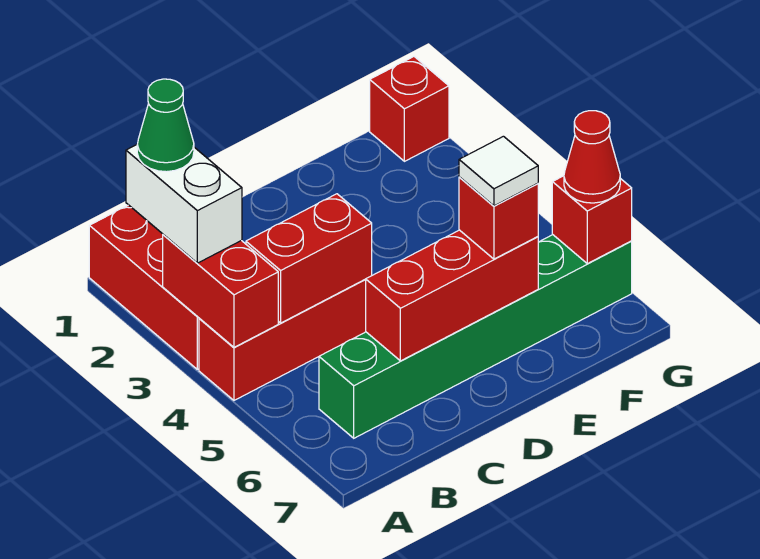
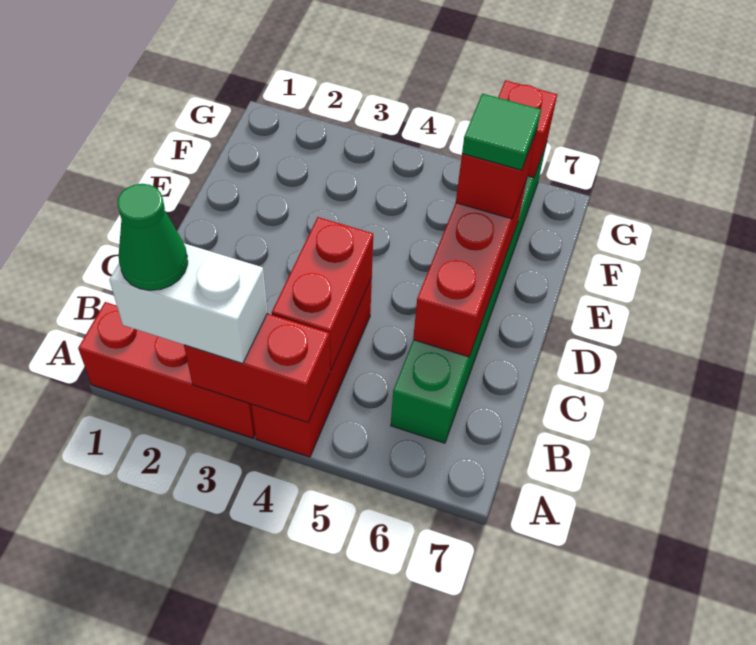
white tile E6 level 4 -> green tile E6 level 4
red brick G1 level 1 -> none
red cone G6 level 3 -> none

